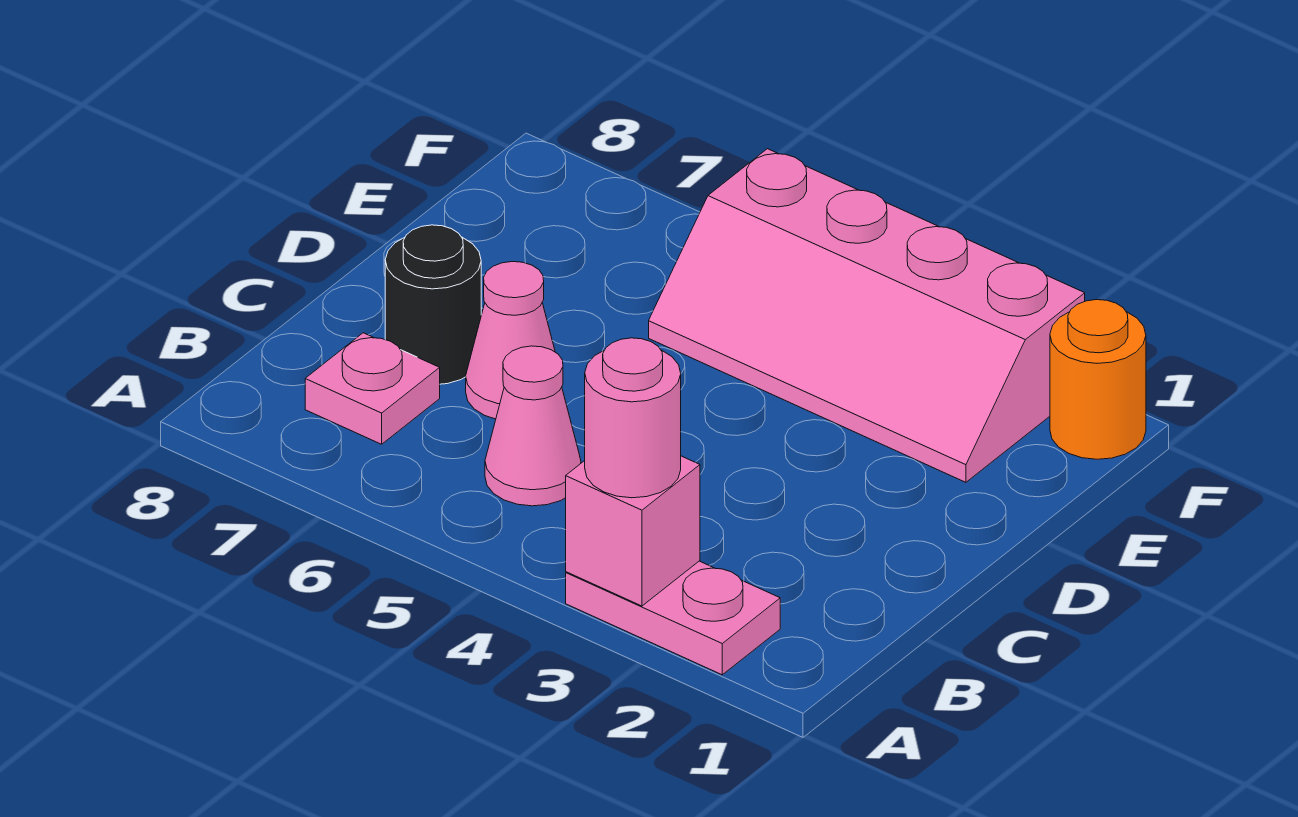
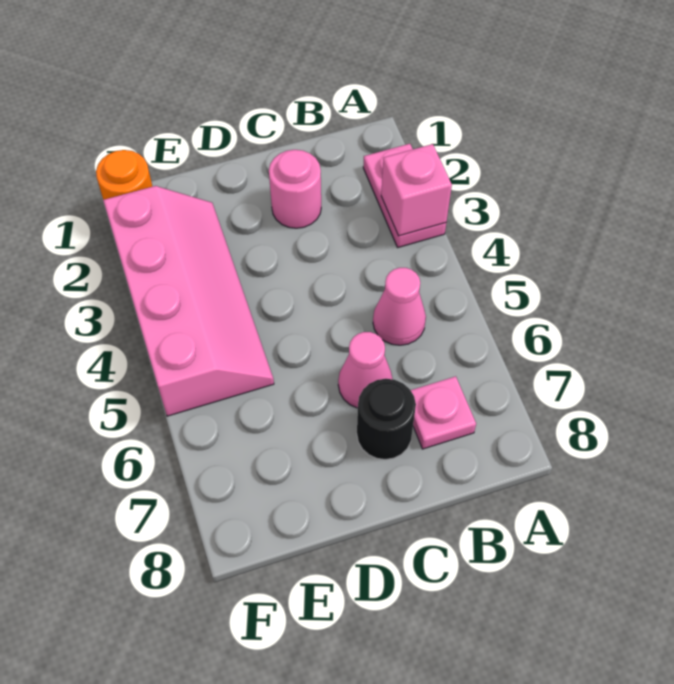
pink round brick A3 level 3 -> pink round brick C2 level 1

